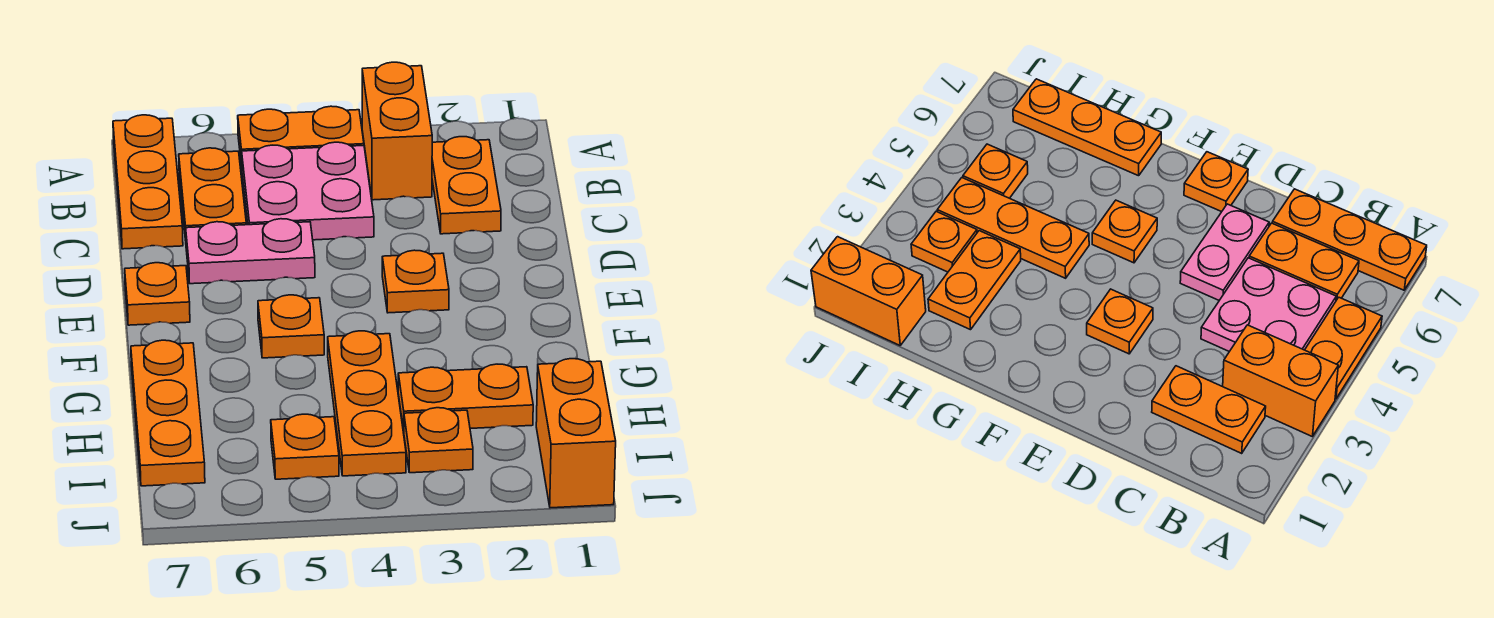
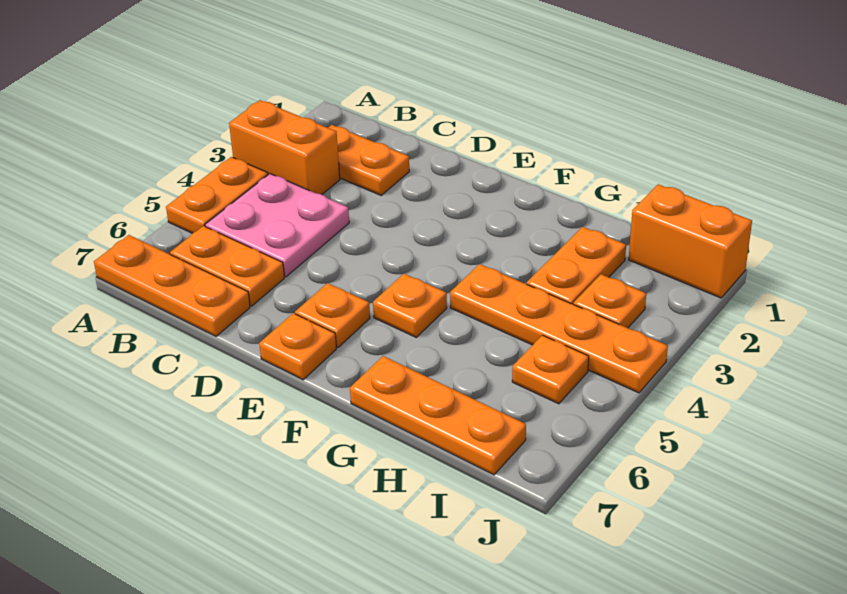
pink plate D5:D6 level 1 -> none
orange plate E3 level 1 -> orange plate E6 level 1
orange plate G4:I4 level 1 -> orange plate G4:J4 level 1

